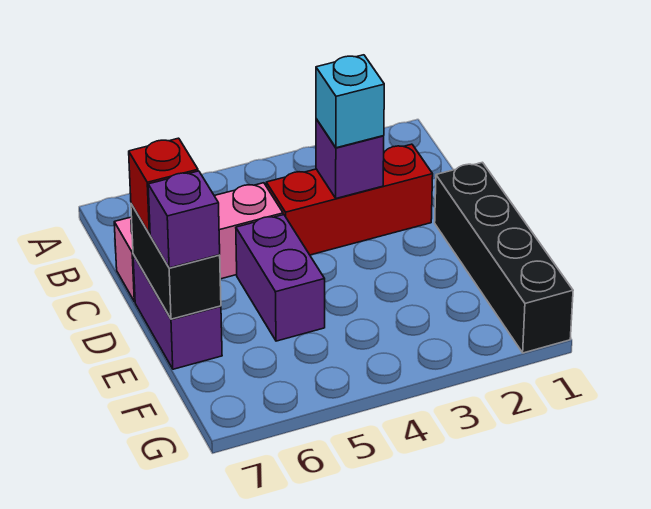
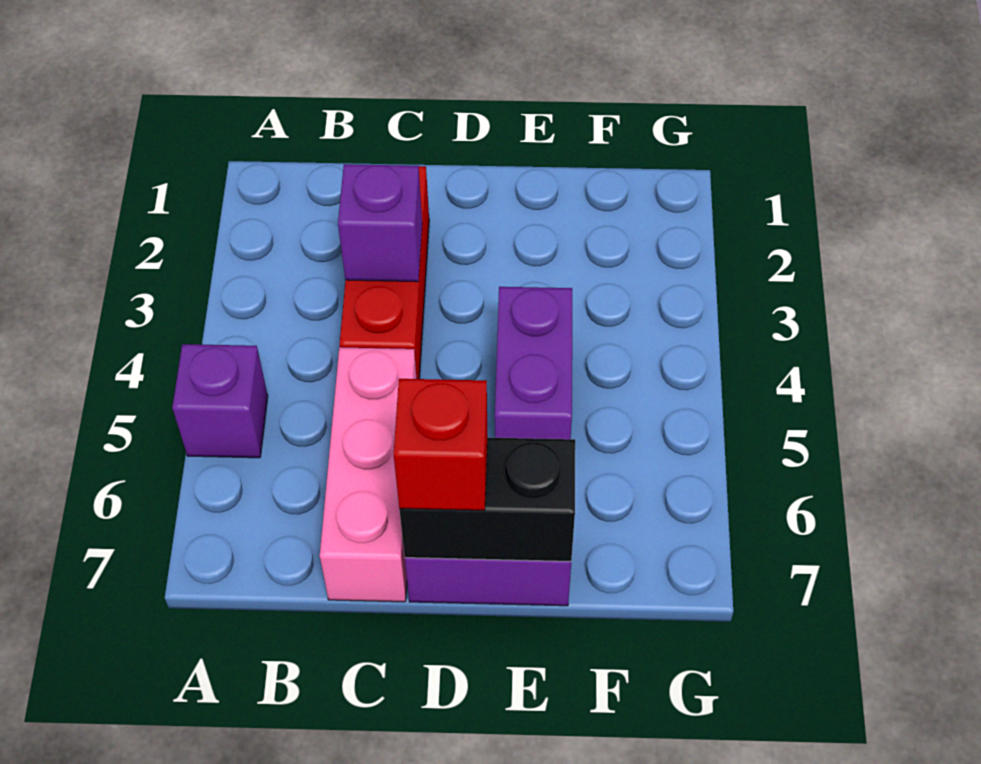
cyan brick C3 level 3 -> none
black brick D1:G1 level 1 -> none
purple brick D5:E5 level 1 -> purple brick E4:E5 level 1
purple brick E7 level 3 -> purple brick A5 level 1

